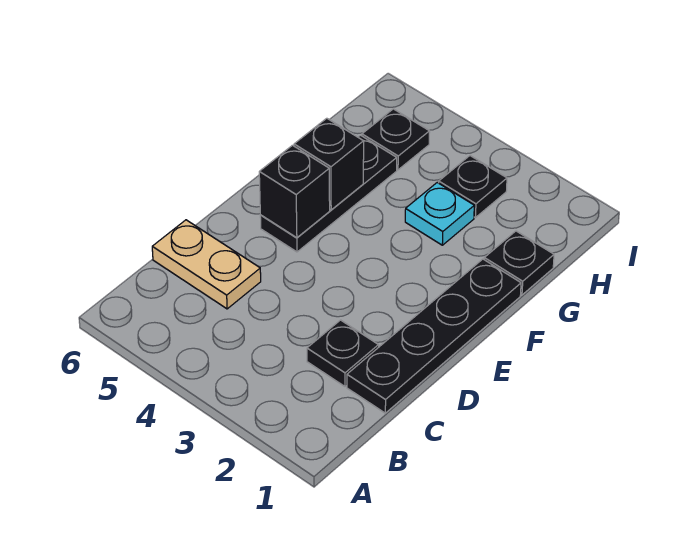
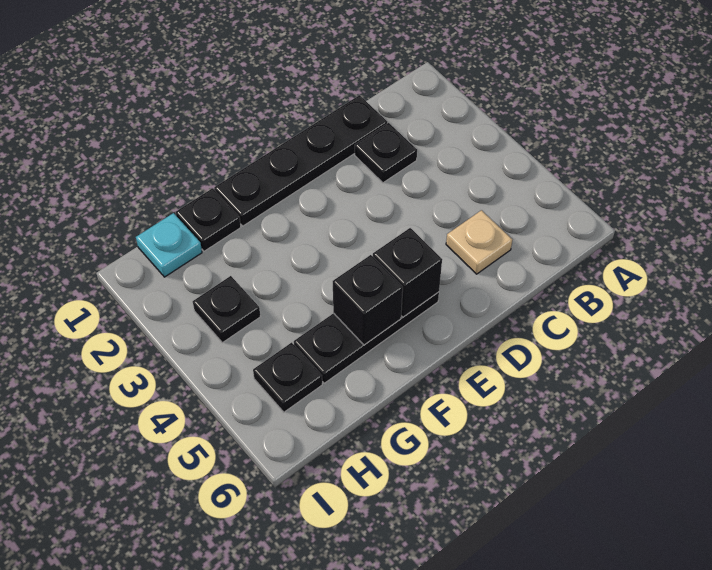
tan plate C5:C6 level 1 -> tan plate C5 level 1
cyan plate G3 level 1 -> cyan plate H1 level 1

